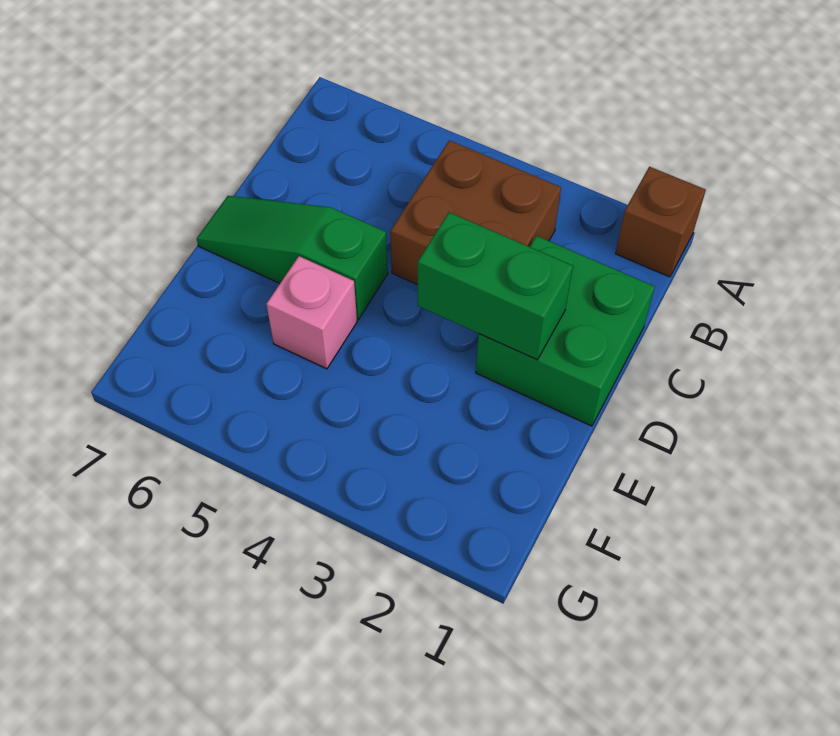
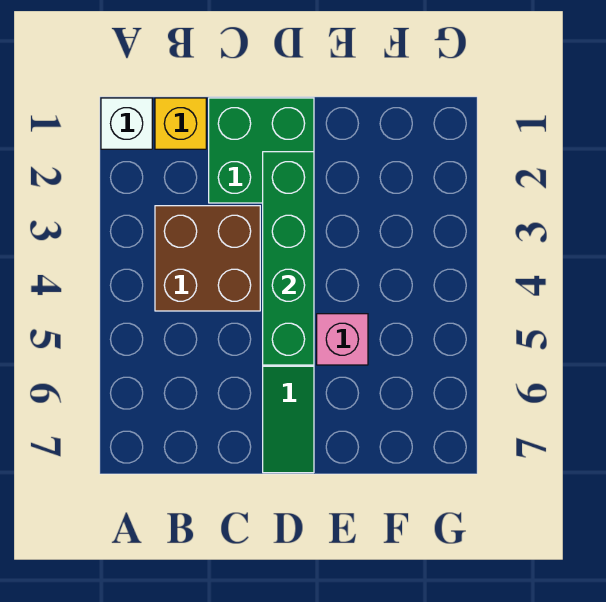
brown brick A1 level 1 -> white brick A1 level 1
none -> yellow brick B1 level 1
green brick D2:D3 level 2 -> green brick D2:D5 level 2

